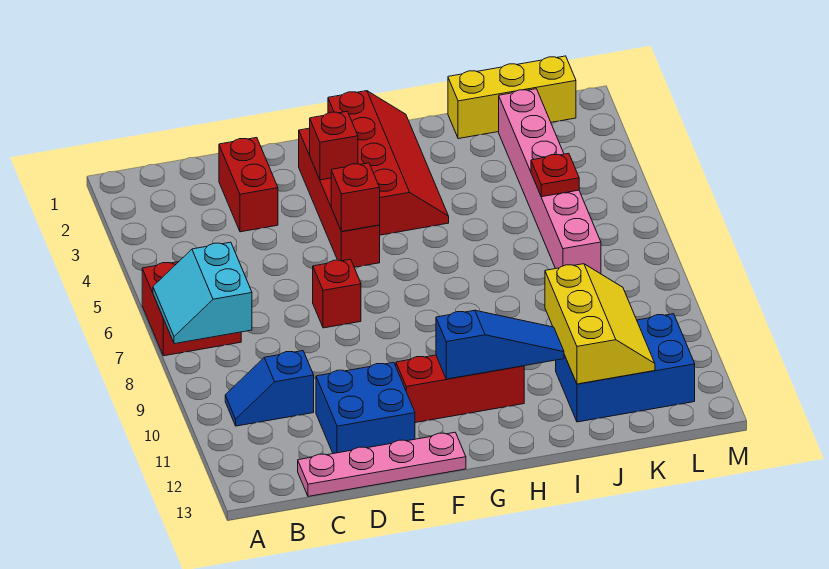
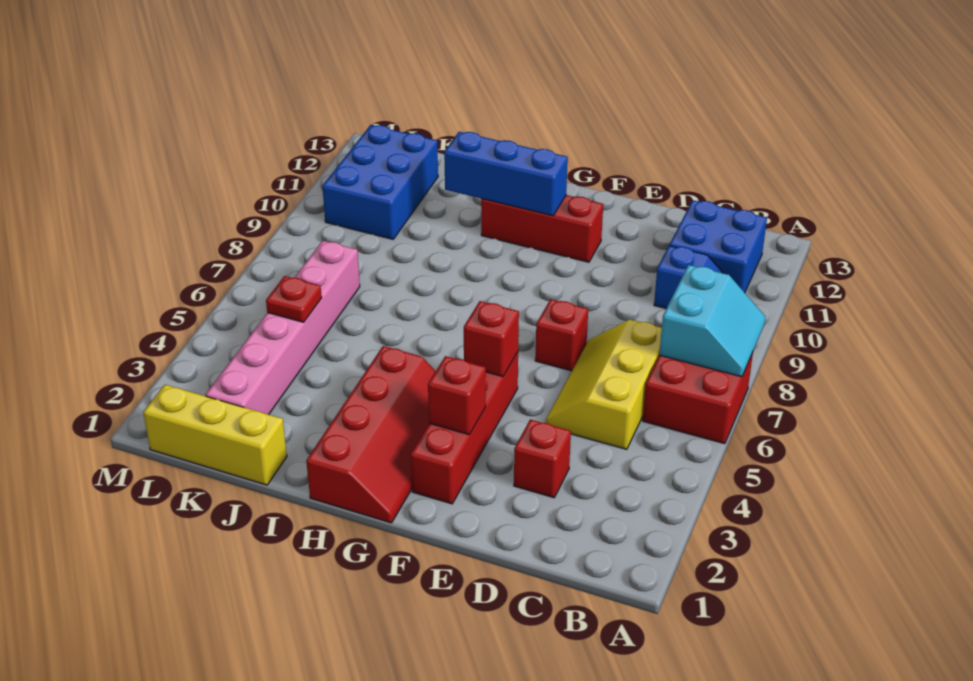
pink plate C13:F13 level 1 -> none
red brick D2:D3 level 1 -> red brick D3 level 1
blue brick D11:E12 level 1 -> blue brick B11:C12 level 1
red slope G1:H4 level 1 top G -> red slope G1:H4 level 1 top H
blue slope G11:I11 level 2 top G -> blue brick G11:I11 level 2
yellow slope J10:K12 level 2 top J -> yellow slope C5:D7 level 1 top C
blue brick J11:L12 level 1 -> blue brick K10:L12 level 1

